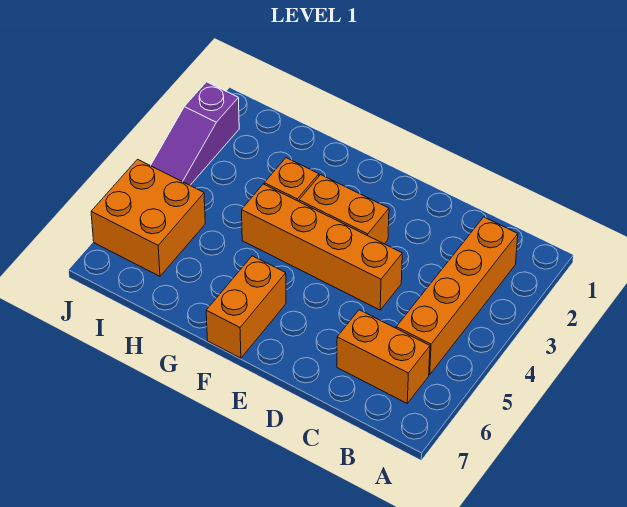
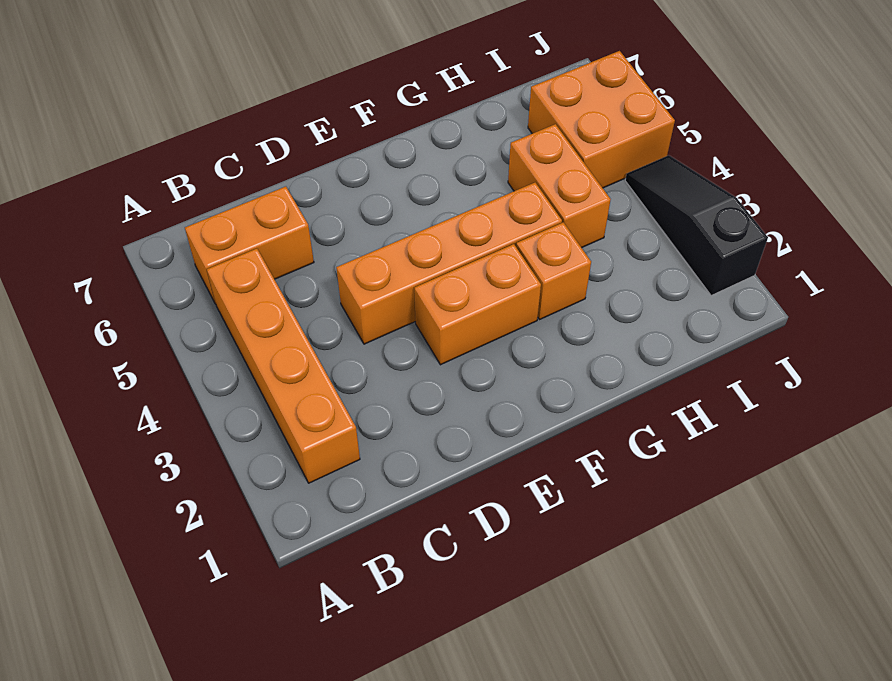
orange brick F6:F7 level 1 -> orange brick H4:H5 level 1
purple slope J2:J4 level 1 top 2 -> black slope J2:J4 level 1 top 2

